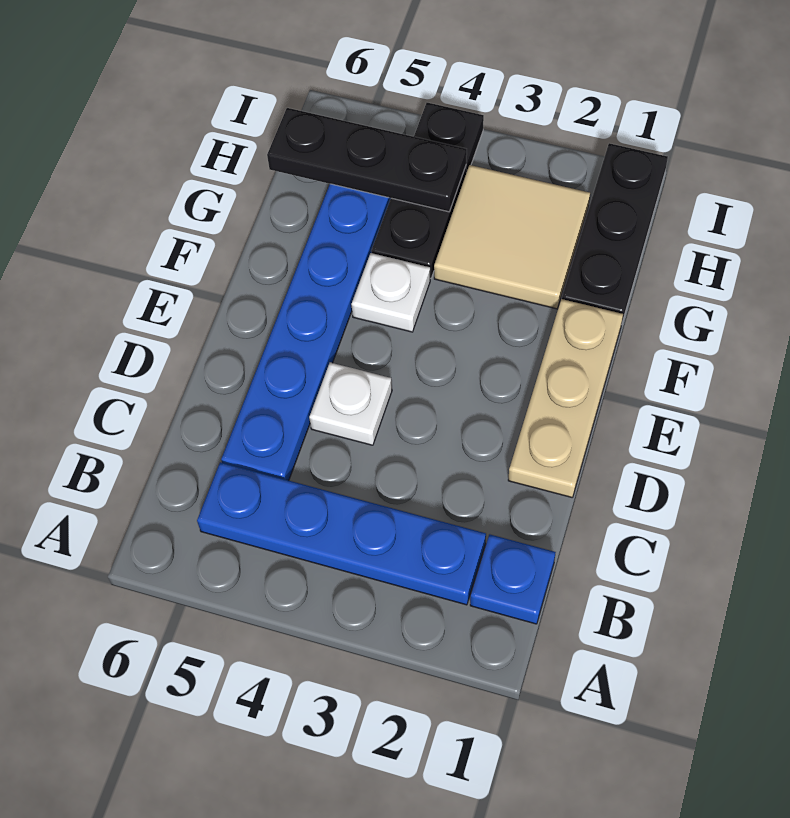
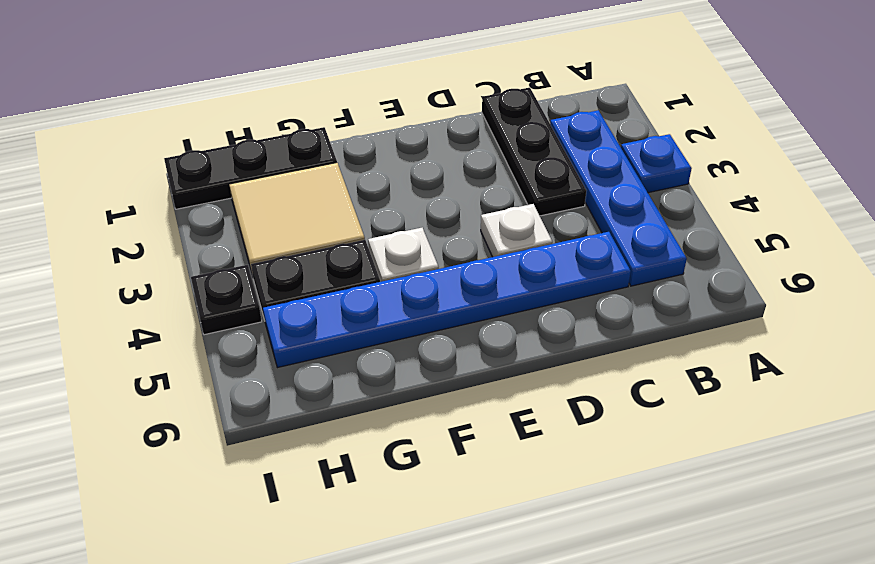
blue plate B1 level 1 -> blue plate A3 level 1
tan plate D1:F1 level 1 -> none
black plate H4:H6 level 2 -> black plate C1:C3 level 1

